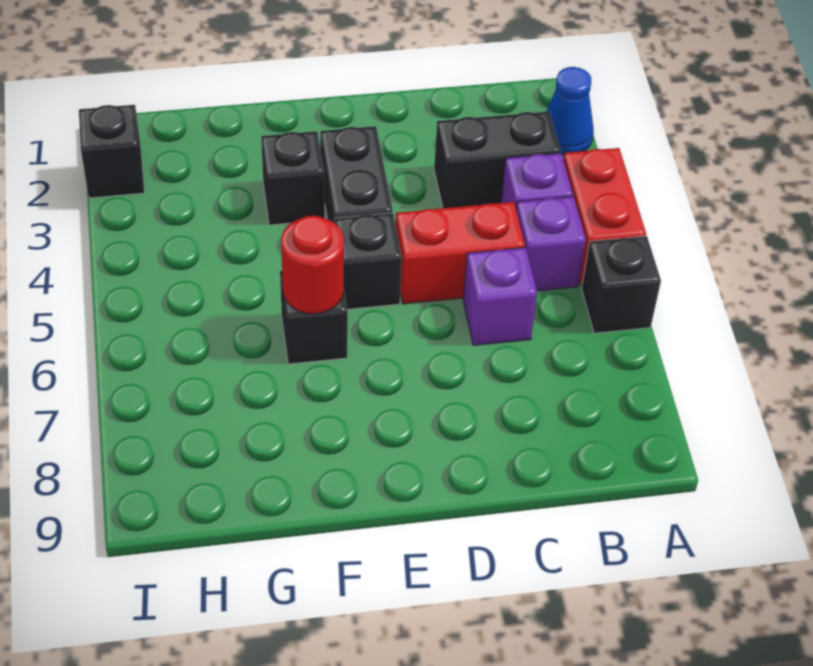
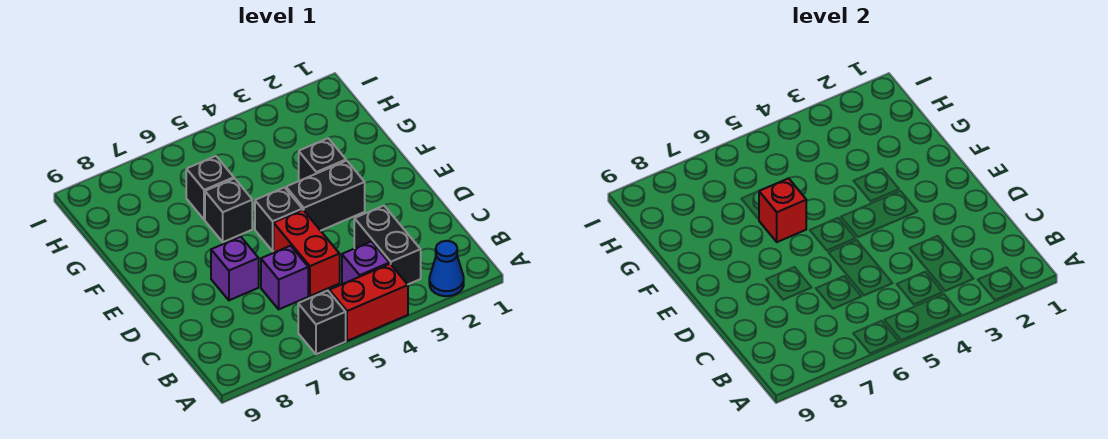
purple brick B5 level 1 -> purple brick D7 level 1
red round brick F6 level 2 -> red brick F6 level 2
black brick I2 level 1 -> black brick G6 level 1

